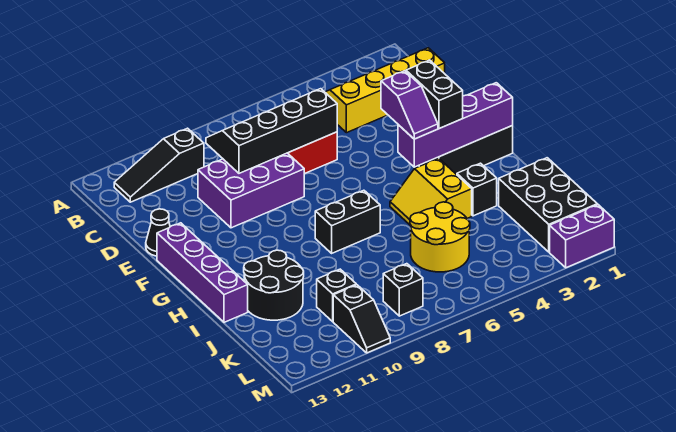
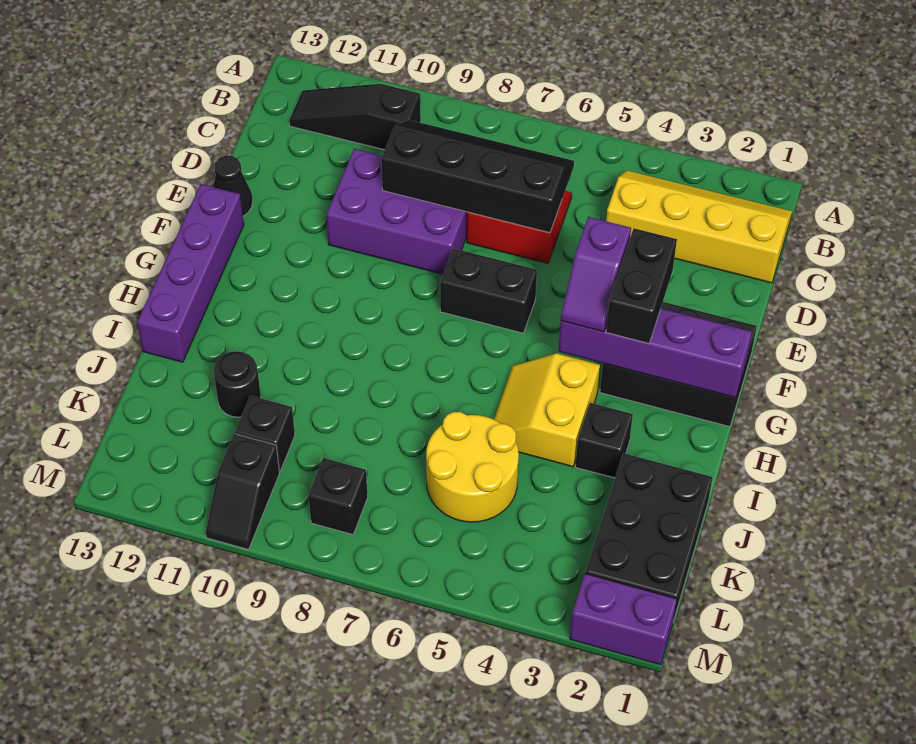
black brick H7:H8 level 1 -> black brick F6:F7 level 1
black round brick I11:J12 level 1 -> black round brick J11 level 1

